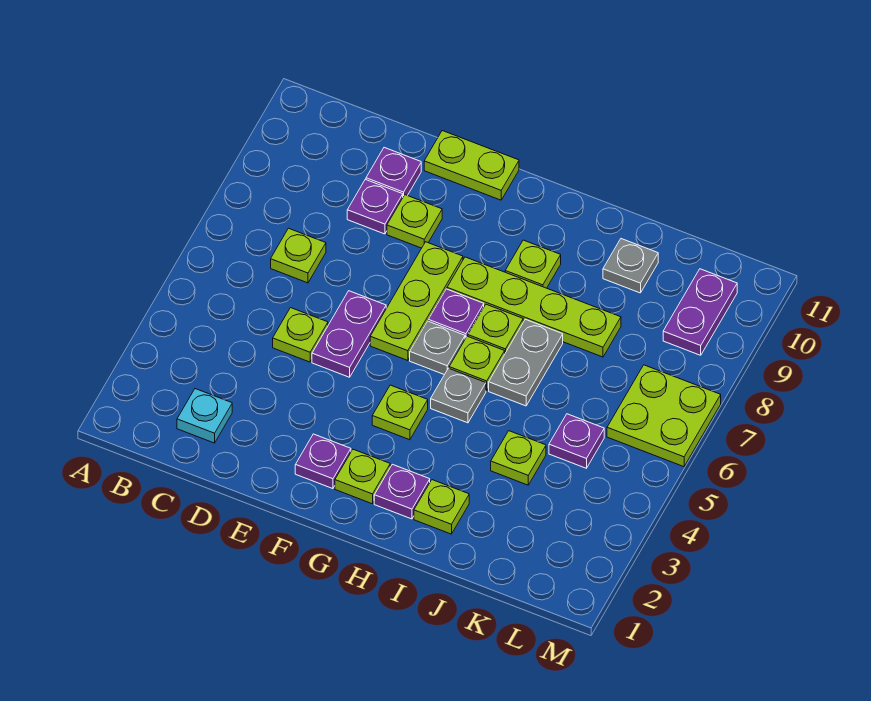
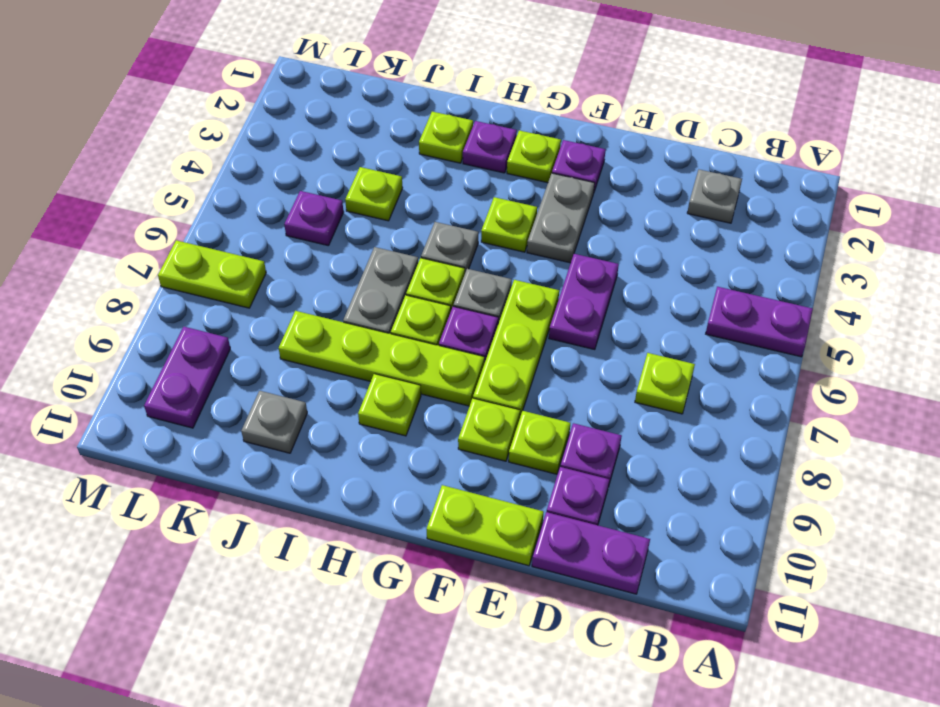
none -> purple plate A5:B5 level 1
cyan plate C2 level 1 -> grey plate C2 level 1
none -> purple plate C11:D11 level 1
lime plate D5 level 1 -> lime plate F9 level 1
none -> grey plate F3:F4 level 1
lime plate L6:M7 level 1 -> lime plate L7:M7 level 1

